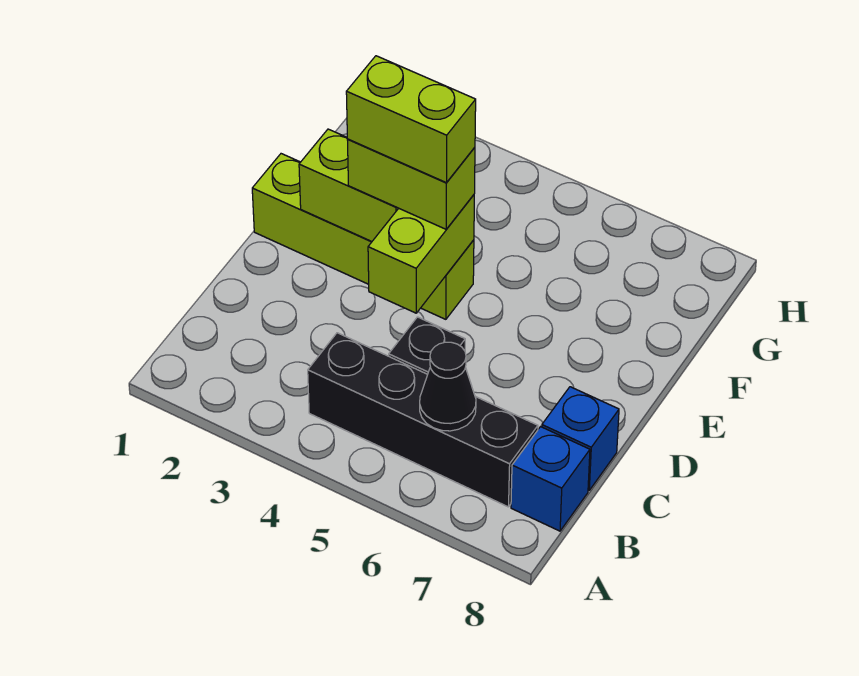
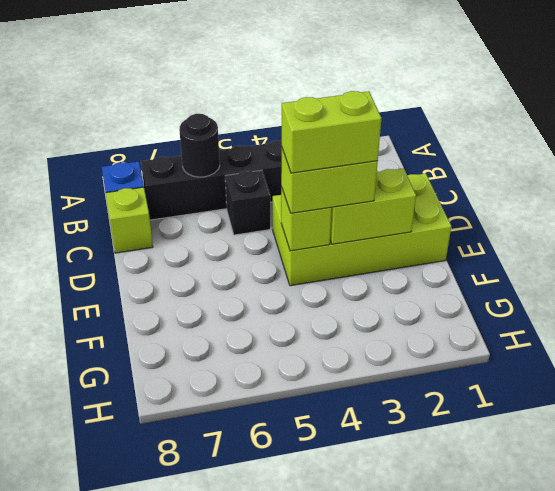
black cone B6 level 2 -> black round brick B6 level 2
blue brick C8 level 1 -> lime brick C8 level 1
lime brick D4:E4 level 2 -> lime brick E4 level 2
lime brick E1:E4 level 1 -> lime brick D1:E4 level 1

